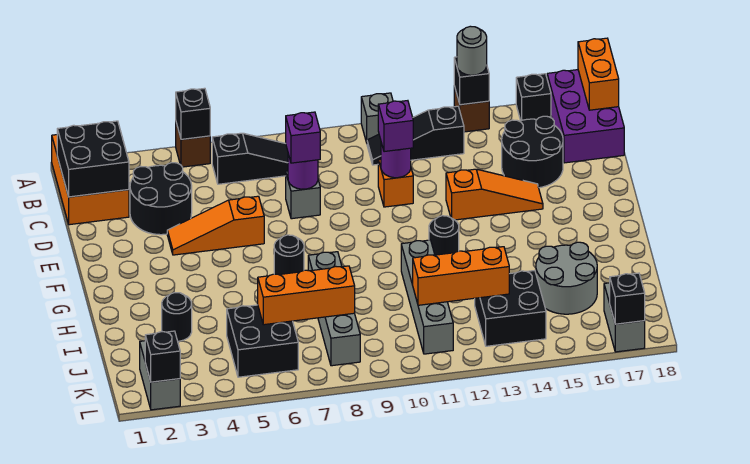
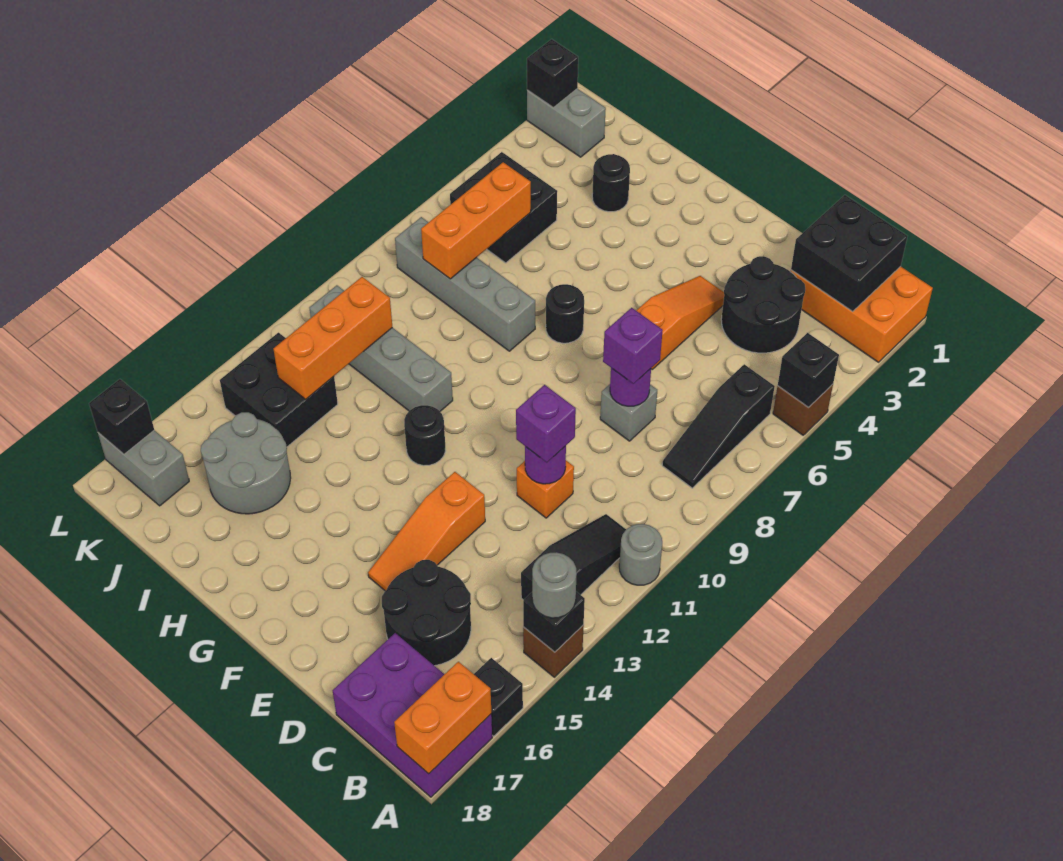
grey brick A11 level 1 -> grey round brick A11 level 1
orange brick A18:B18 level 2 -> orange brick A17:A18 level 2

